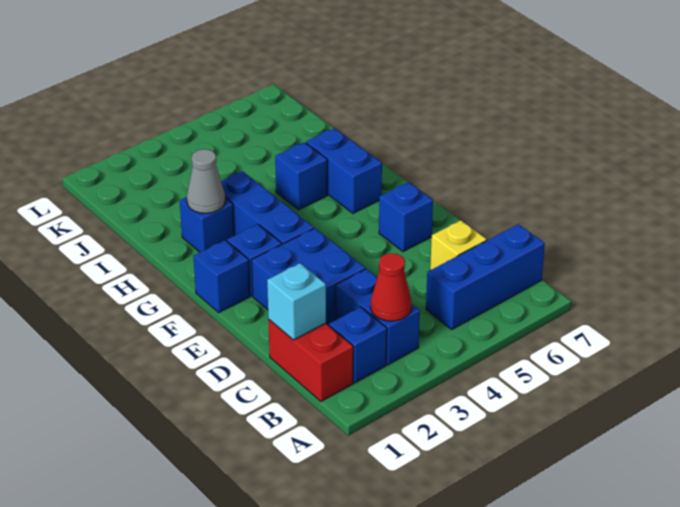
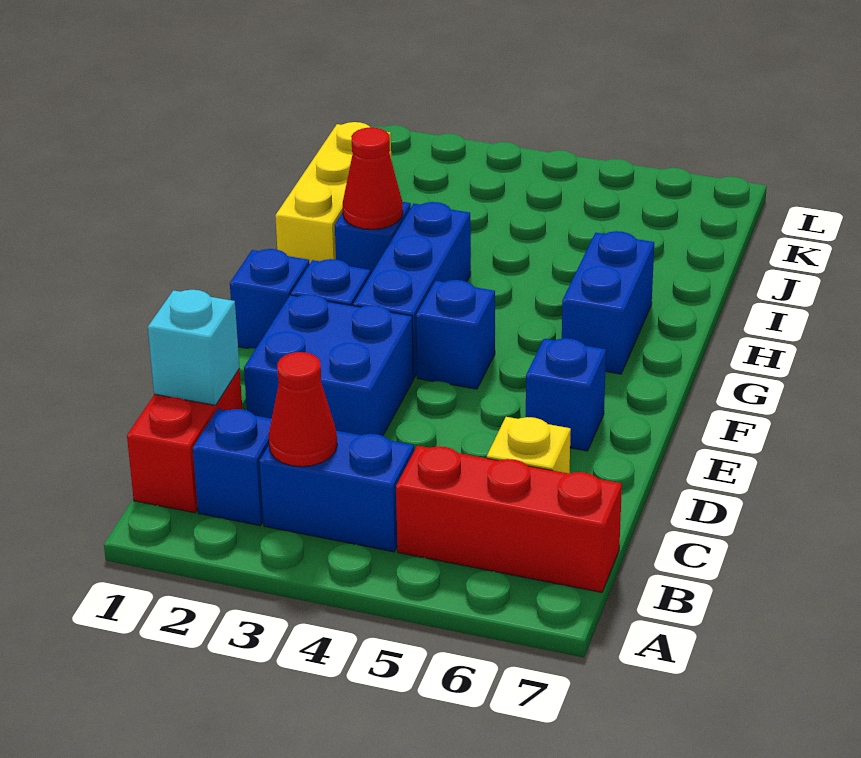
blue brick B3:C3 level 1 -> blue brick B3:B4 level 1
blue brick B5:B7 level 1 -> red brick B5:B7 level 1
none -> yellow brick H1:J1 level 1
grey cone H2 level 2 -> red cone H2 level 2
blue brick H5 level 1 -> blue brick F4 level 1

